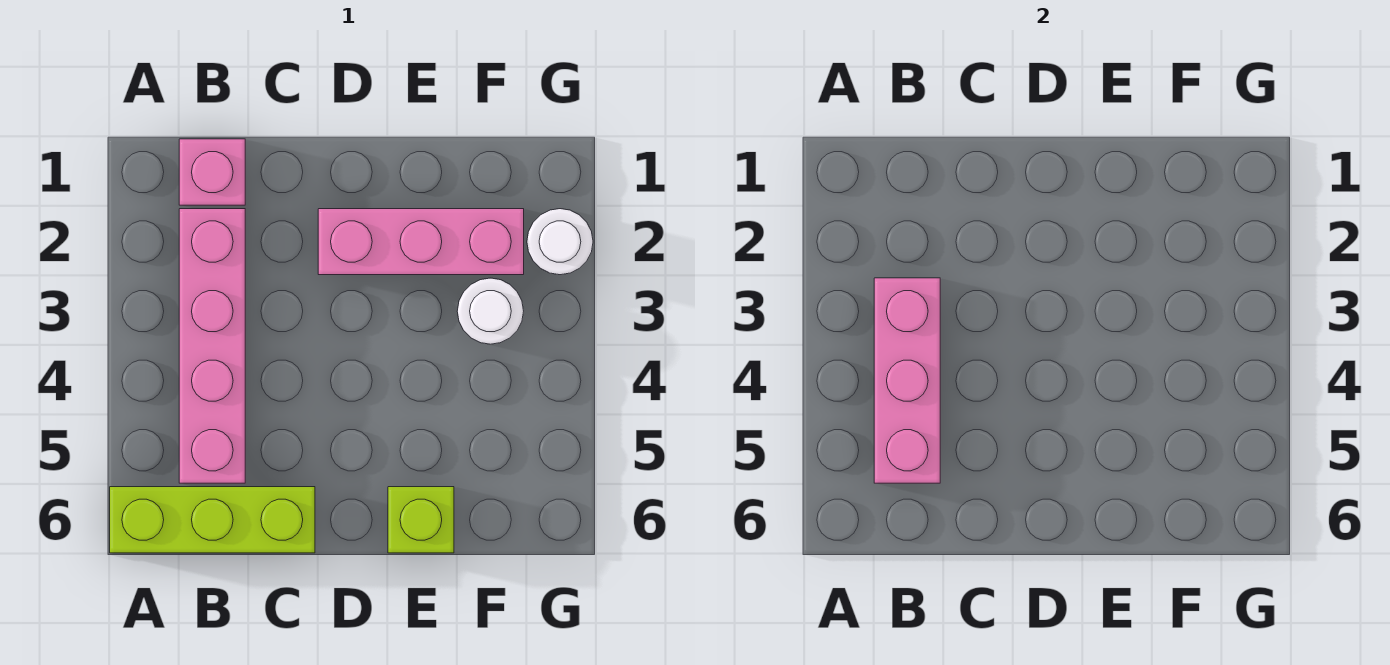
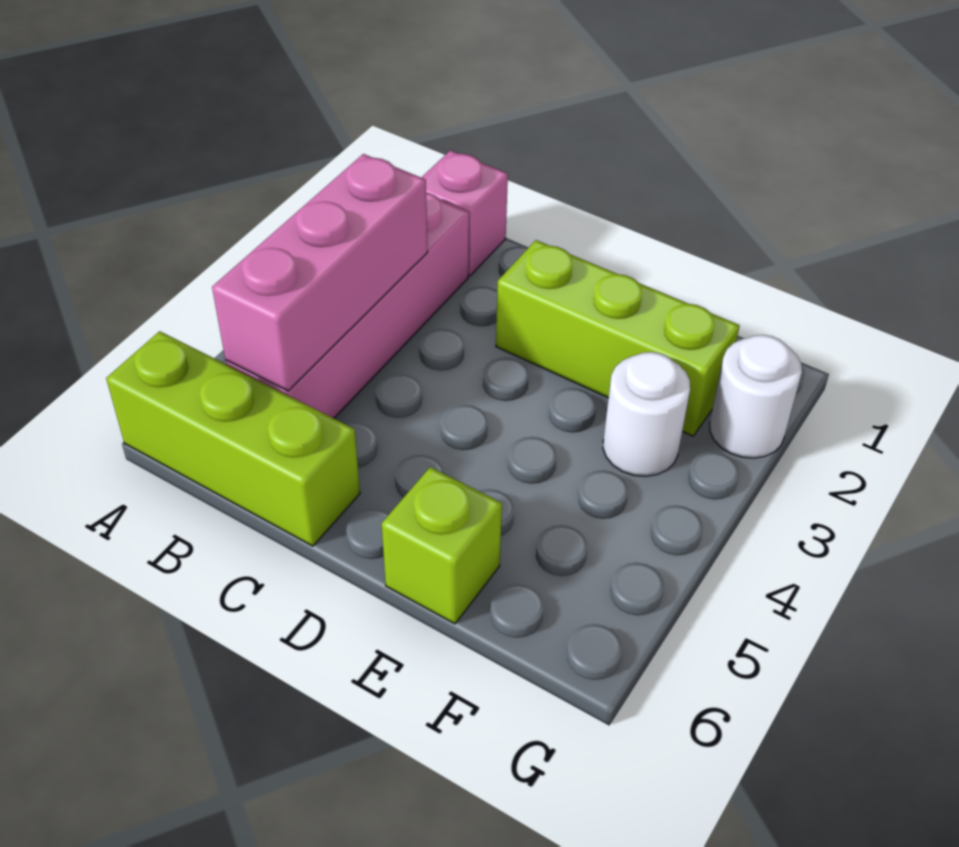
pink brick D2:F2 level 1 -> lime brick D2:F2 level 1

